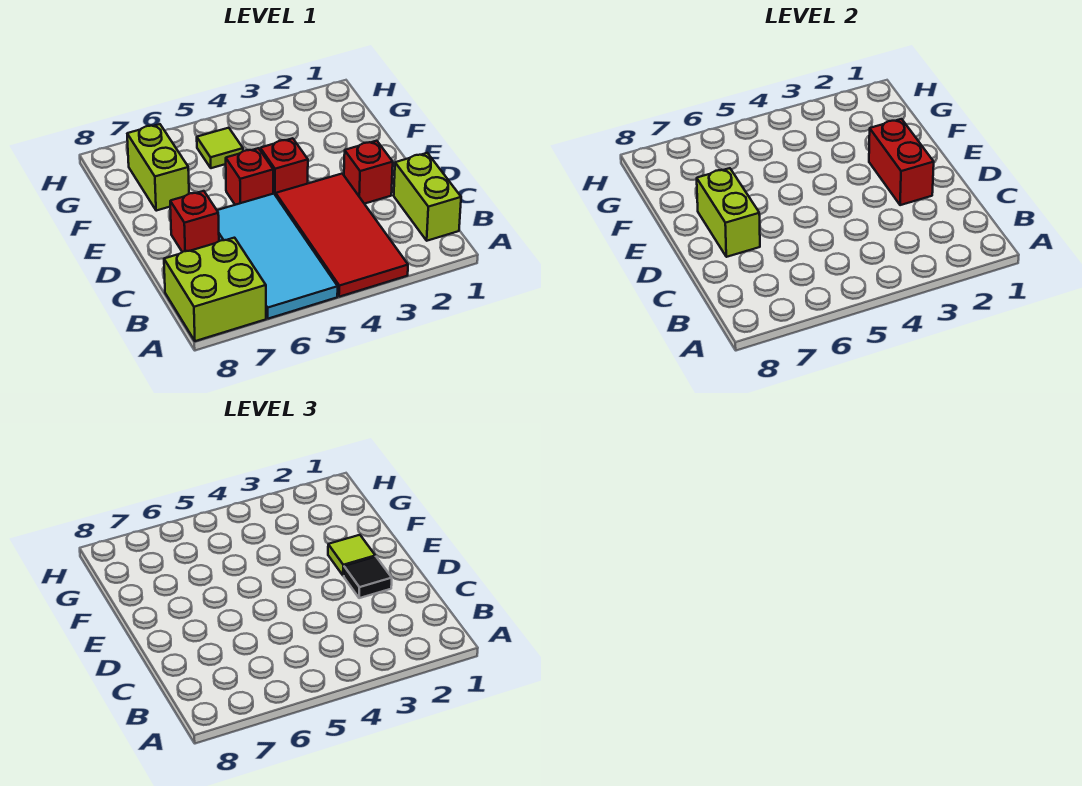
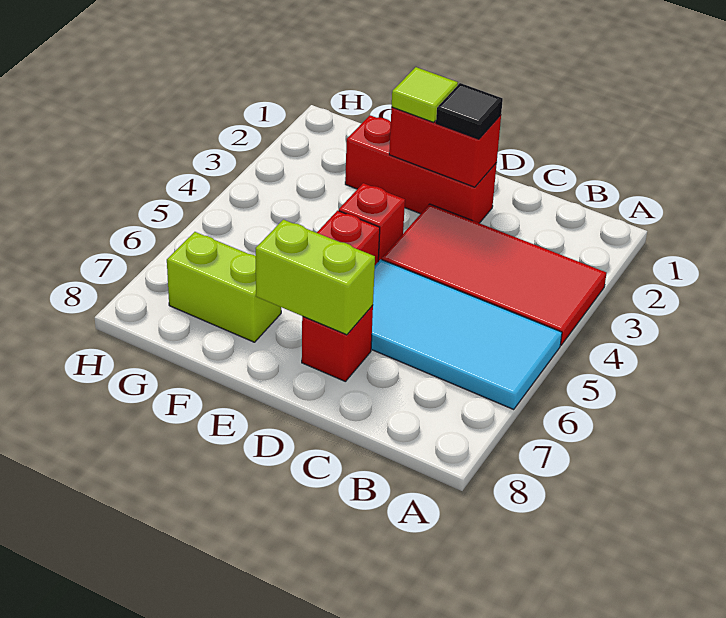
lime brick A7:B8 level 1 -> none
lime brick B1:C1 level 1 -> none
red brick D2 level 1 -> red brick D2:F2 level 1
lime tile G5 level 1 -> none

